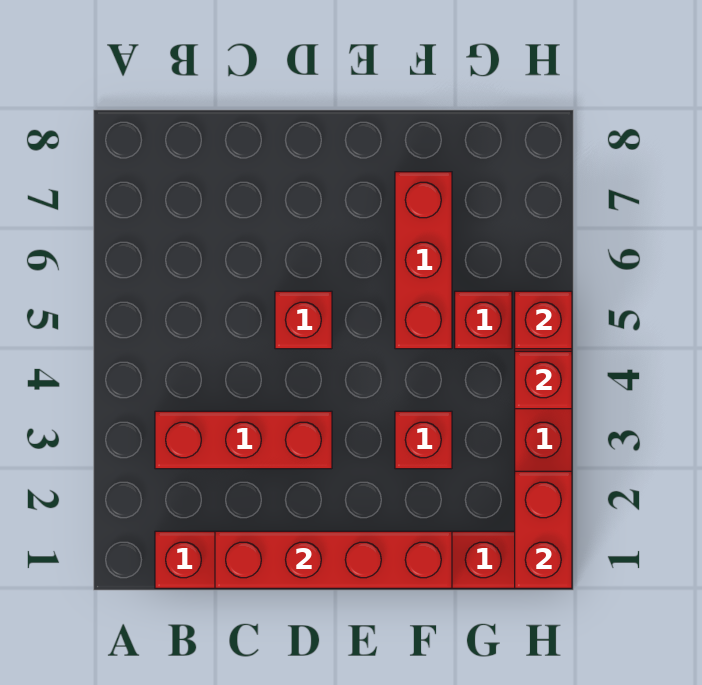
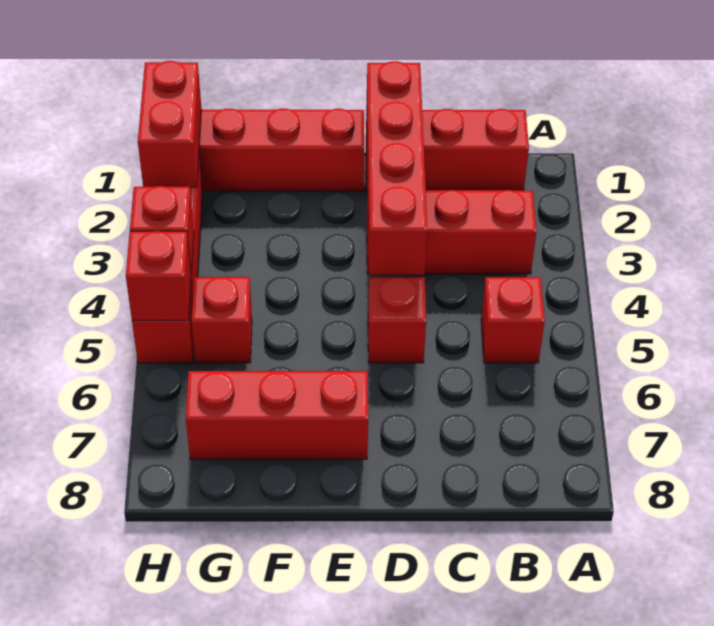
red brick C1:F1 level 2 -> red brick D1:D4 level 2
red brick F3 level 1 -> red brick B5 level 1
red brick F5:F7 level 1 -> red brick E7:G7 level 1

